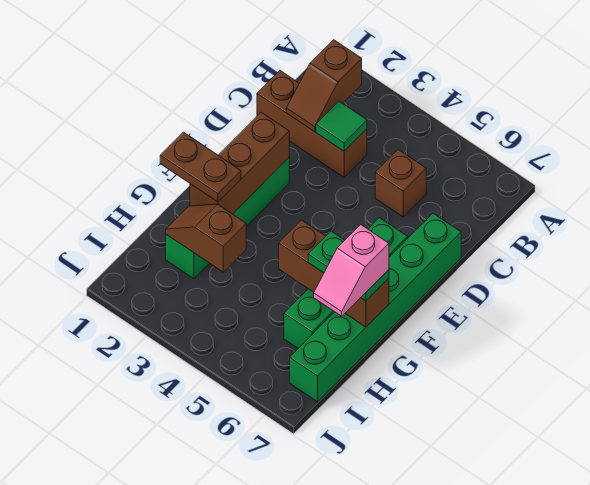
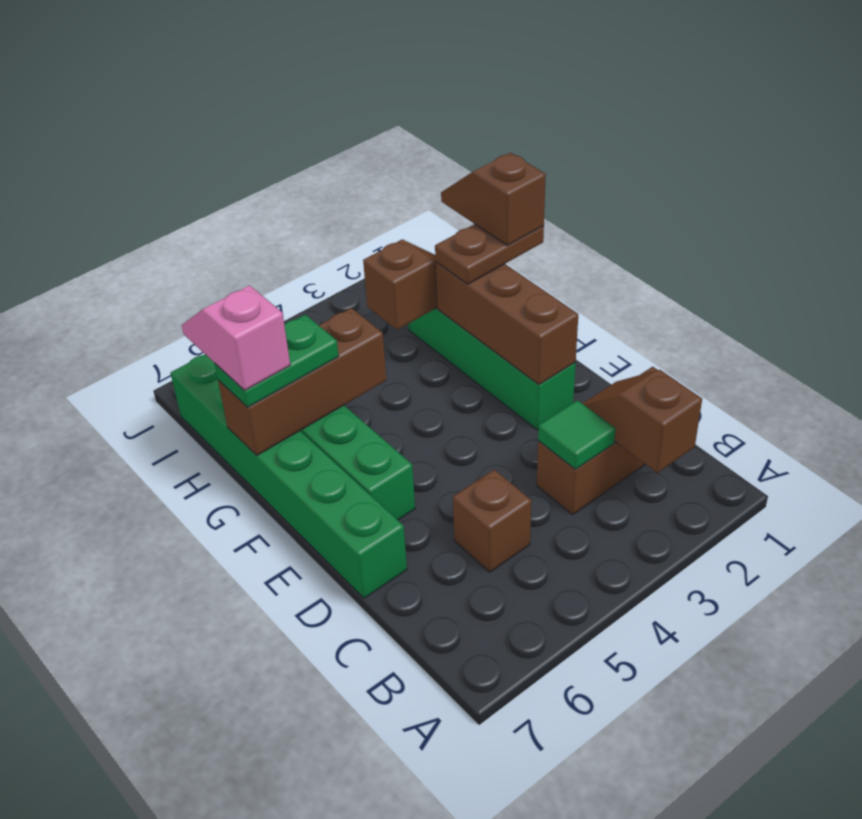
none -> brown slope G1:H1 level 4 top G

